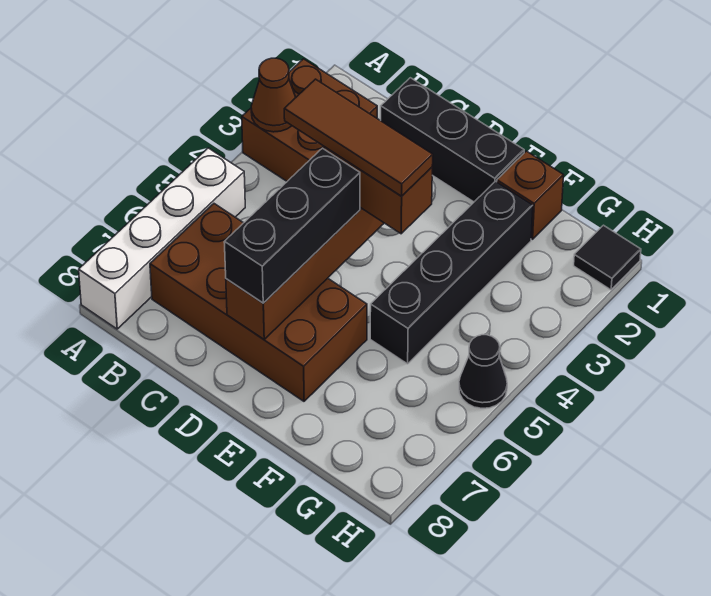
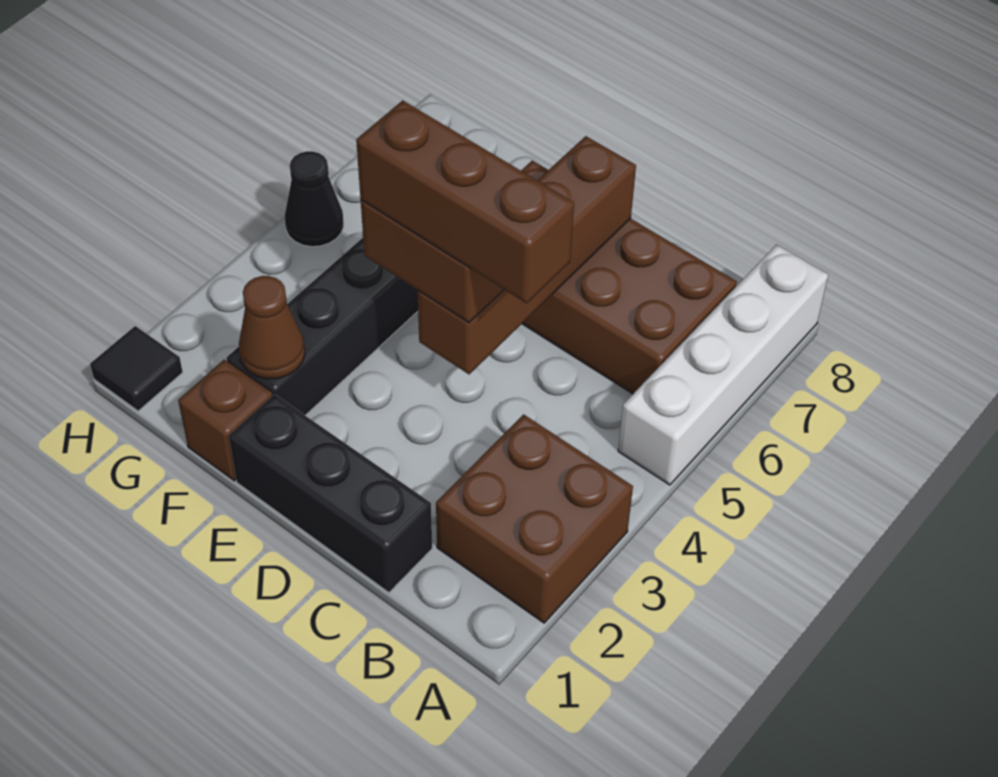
brown cone A3 level 2 -> brown cone F2 level 2
brown tile C4:E4 level 4 -> brown brick C4:E4 level 4
black brick D5:D7 level 3 -> none

